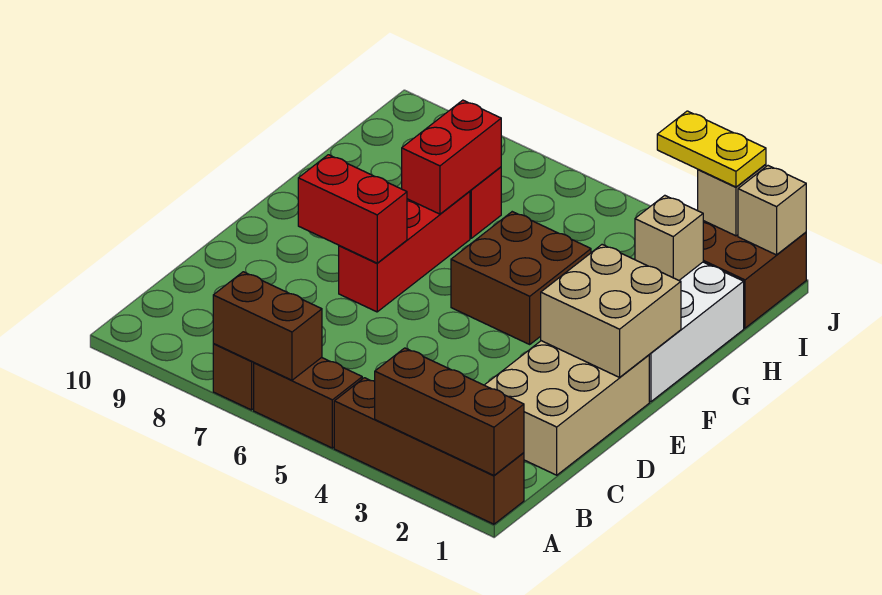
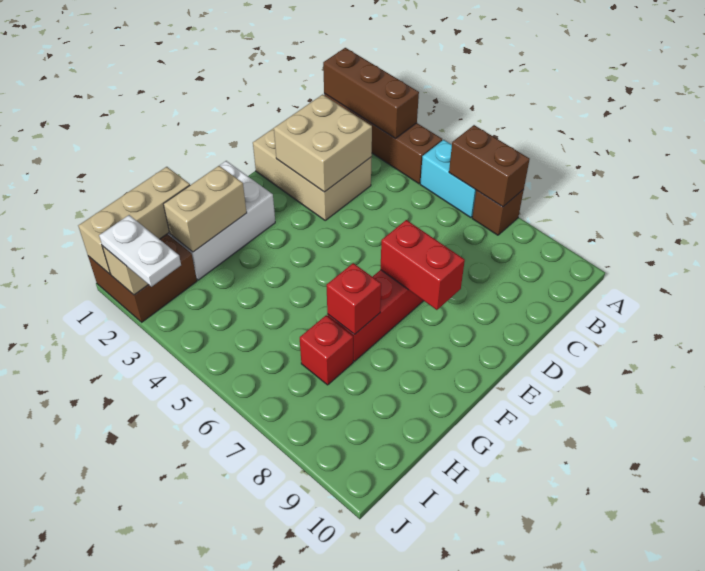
brown brick A5:A6 level 1 -> cyan brick A5:A6 level 1
tan brick C1:E2 level 1 -> tan brick C1:D3 level 1
tan brick E1:F2 level 2 -> tan brick C2:D3 level 2
brown brick F4:G5 level 1 -> none
red brick G7:H7 level 2 -> red brick G7 level 2
tan brick H2 level 2 -> tan brick G2:H2 level 2
tan brick J1 level 2 -> tan brick H1:J1 level 2
yellow plate J2:J3 level 3 -> white plate J2:J3 level 3

